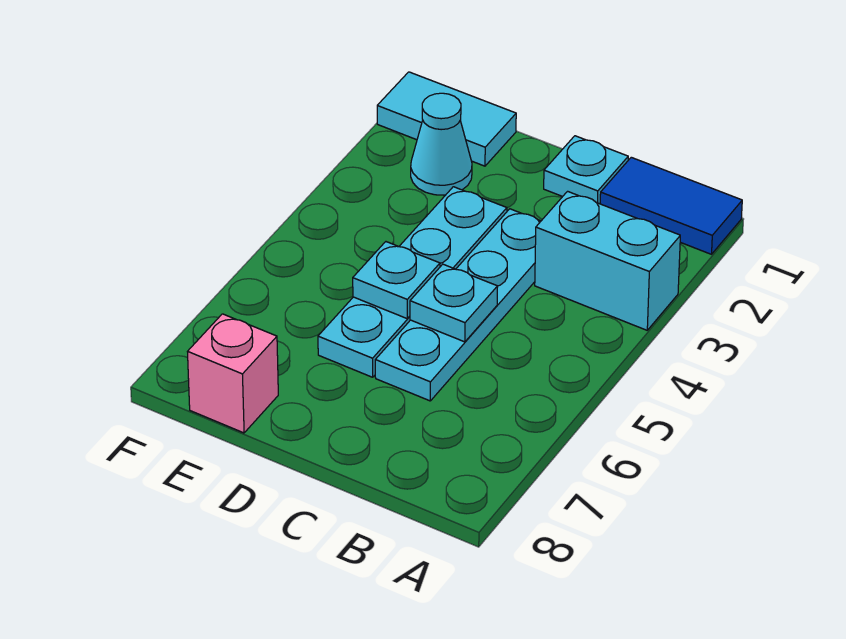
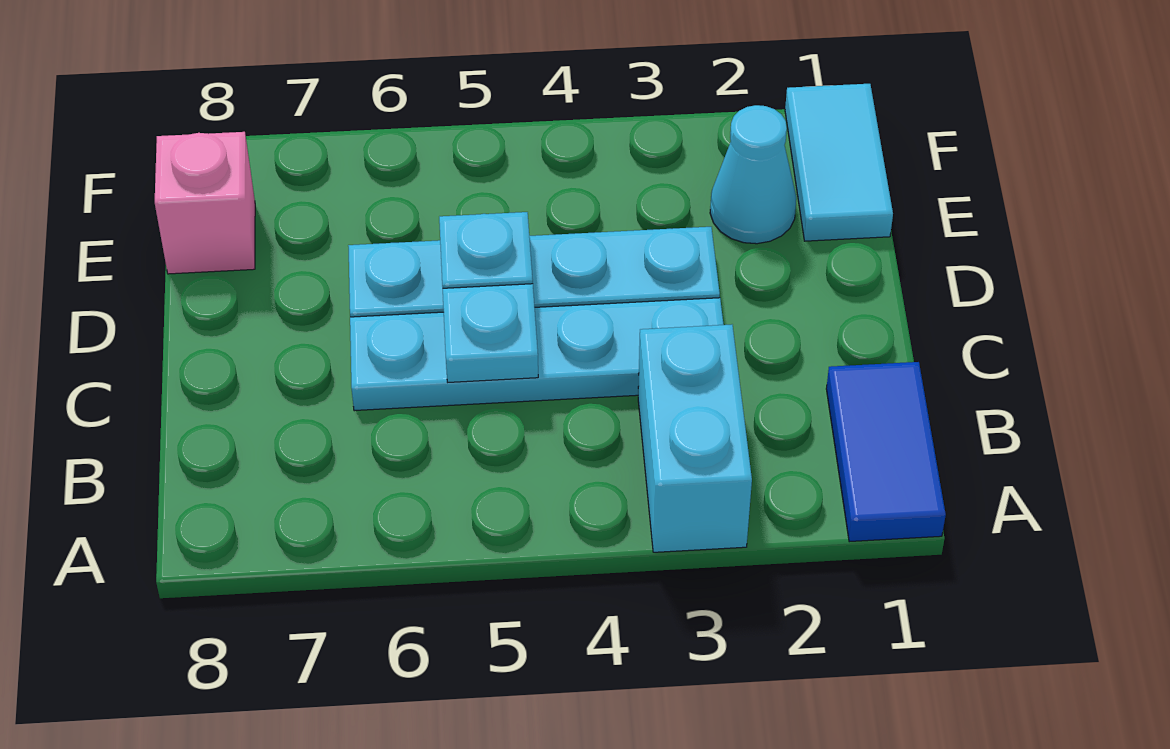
cyan plate C1 level 1 -> none

